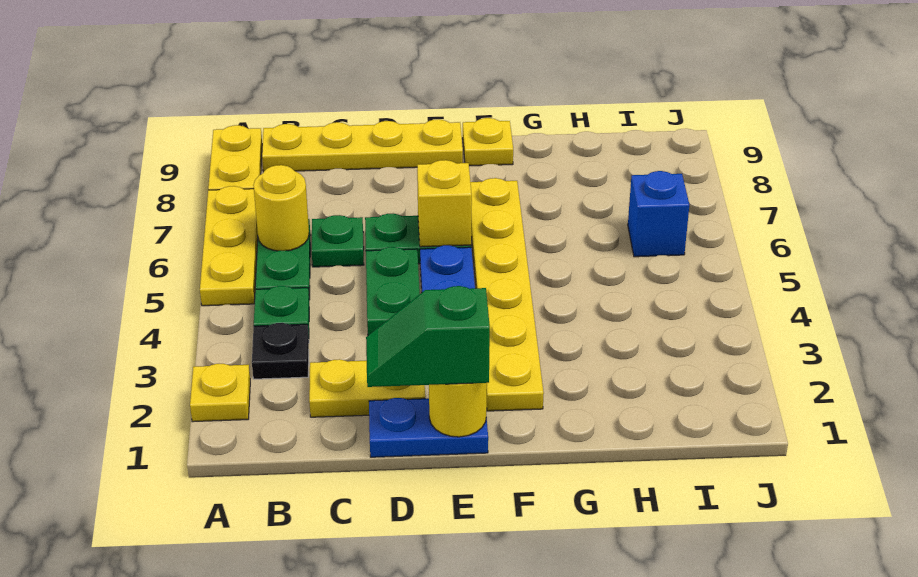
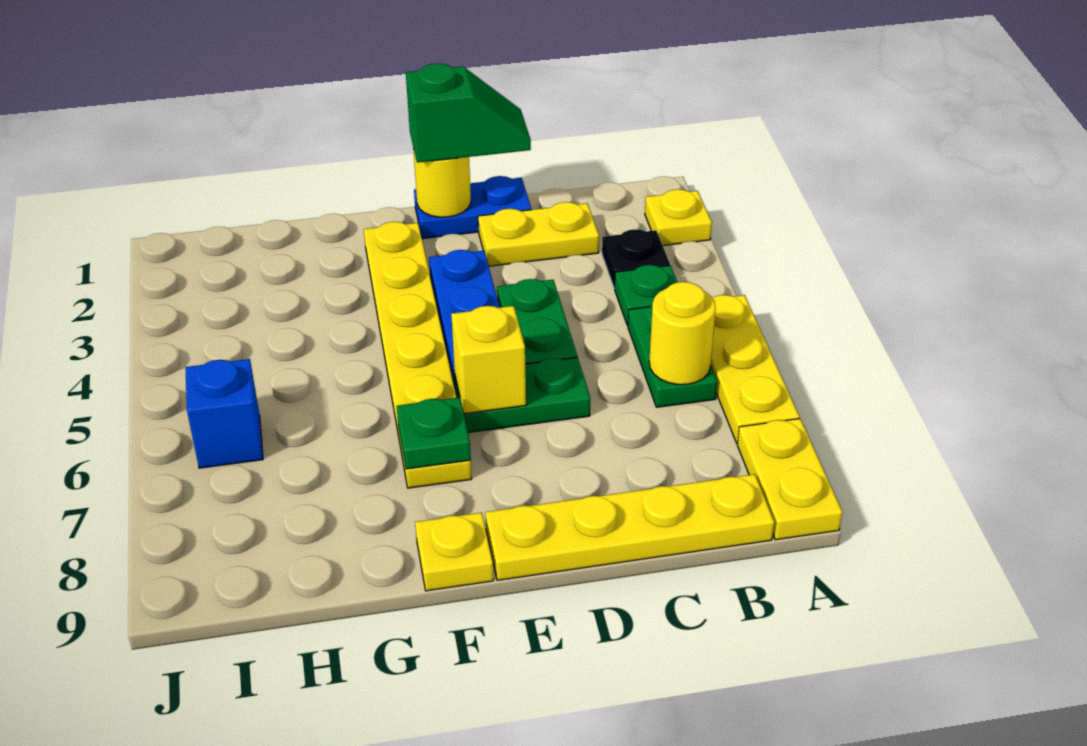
green plate C6 level 1 -> green plate F7 level 2

